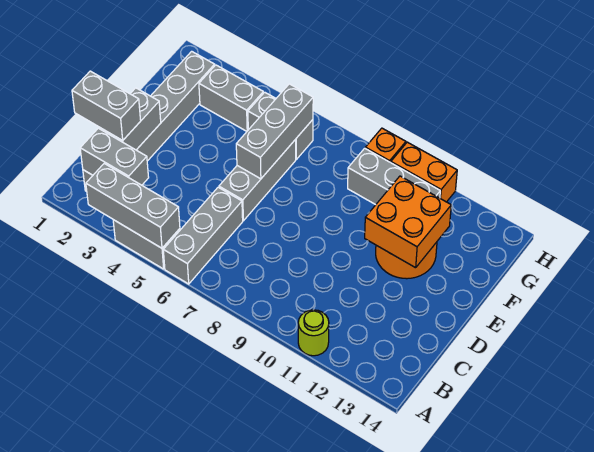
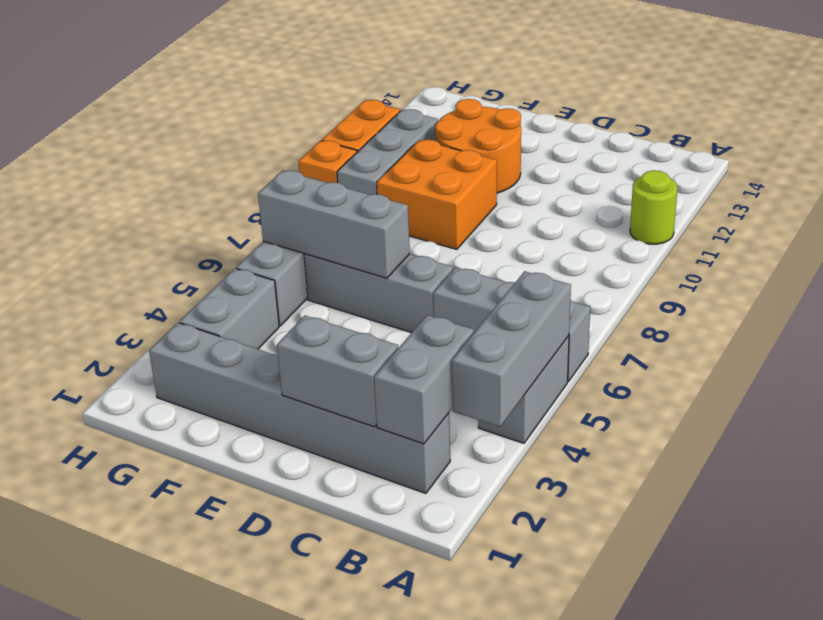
grey brick C1:C2 level 3 -> none
orange brick E11:F12 level 2 -> orange brick E9:F10 level 1

